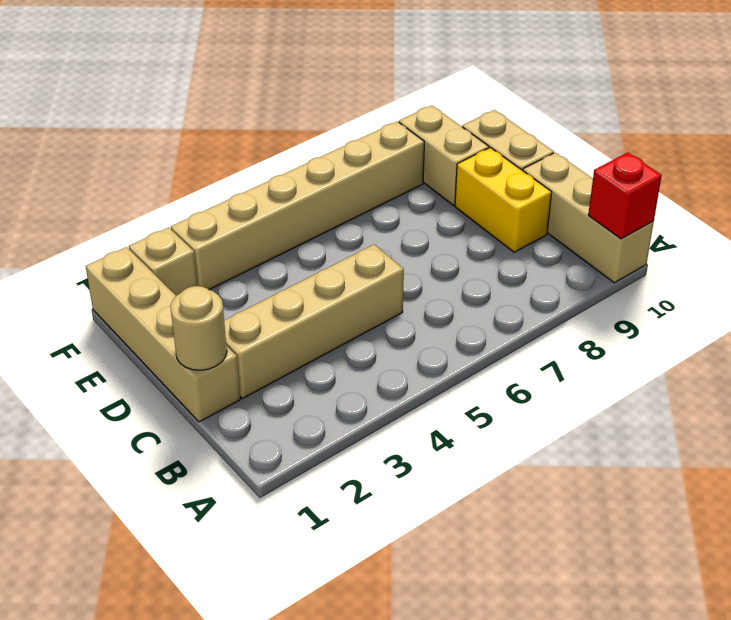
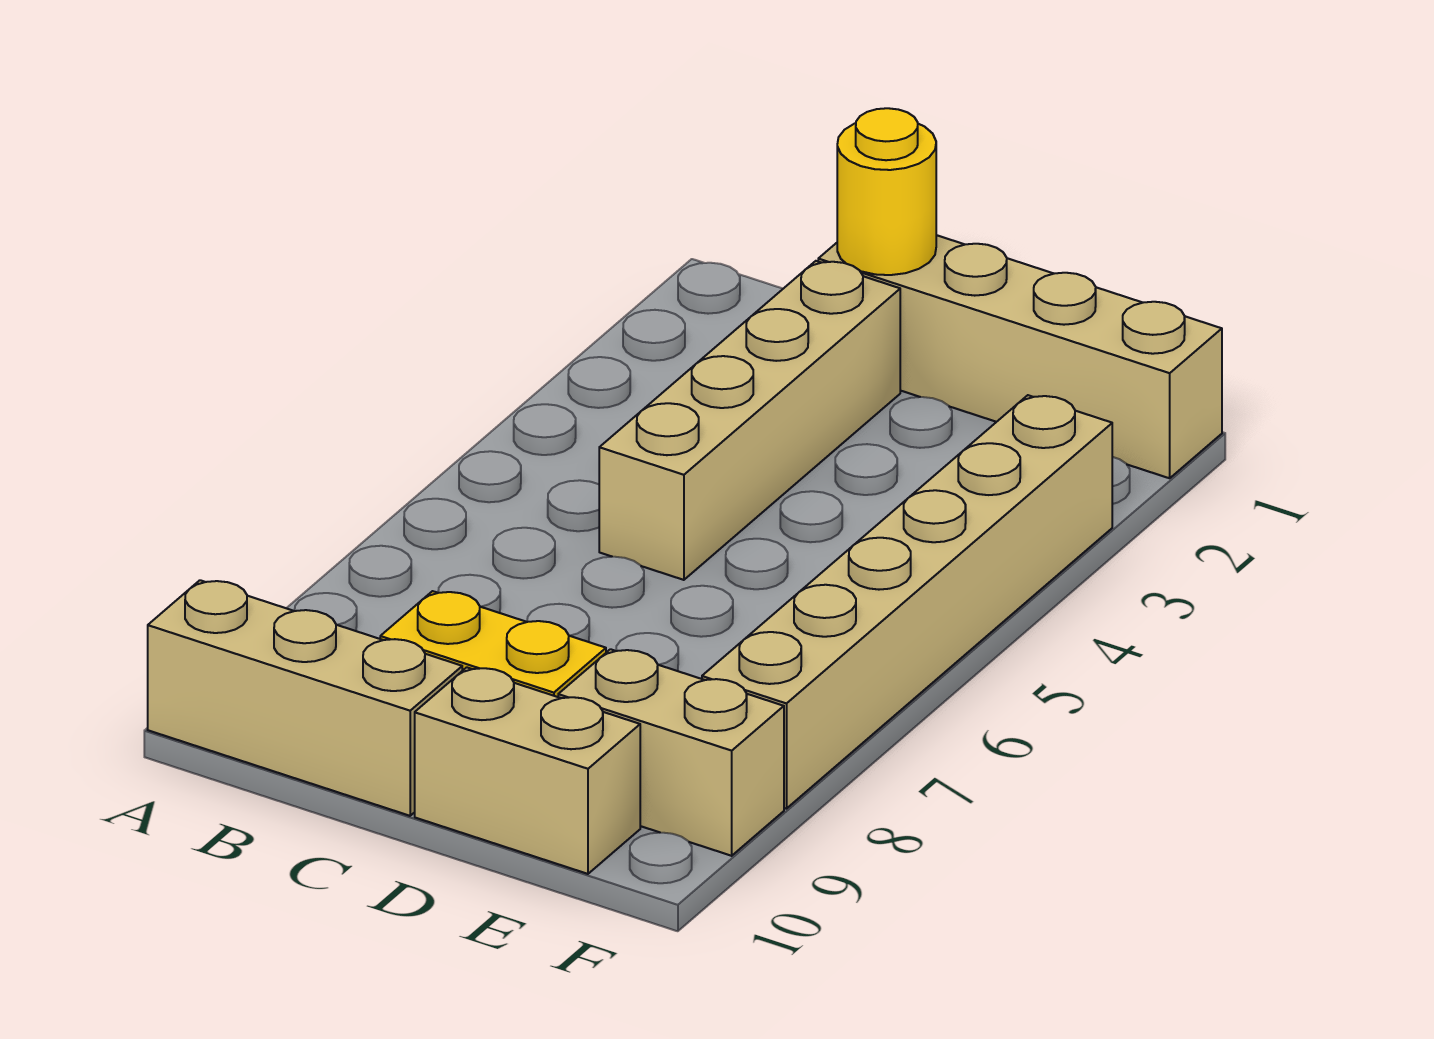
red brick A10 level 2 -> none
tan round brick C1 level 2 -> yellow round brick C1 level 2
tan brick F2 level 1 -> none

